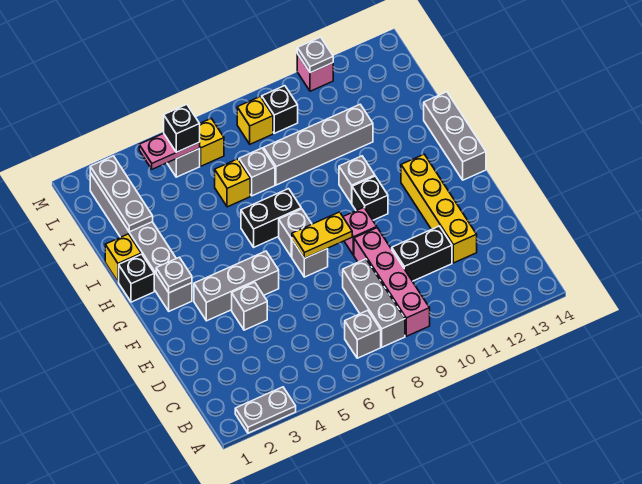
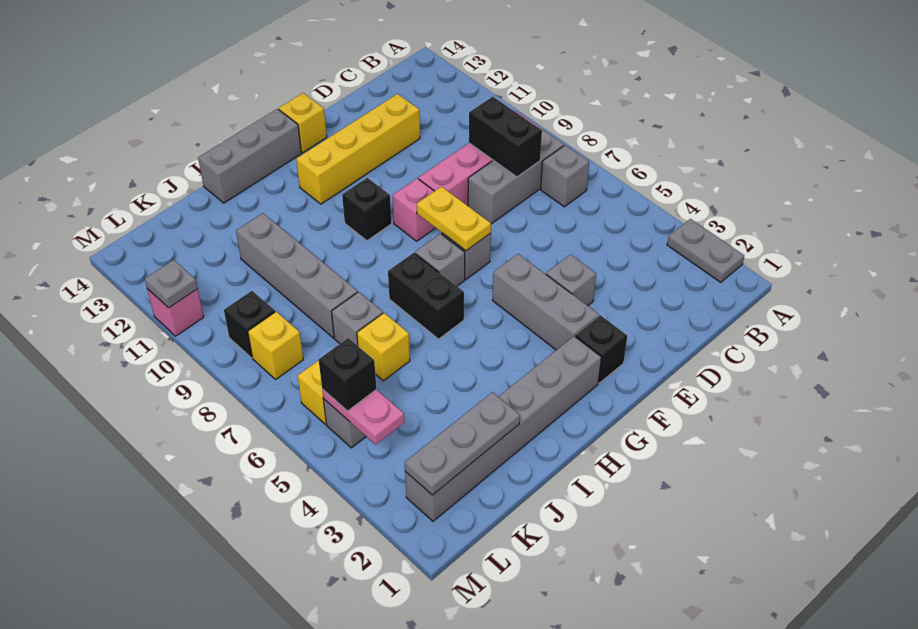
black brick D10:D11 level 1 -> black brick C8:C9 level 2
grey plate G2 level 2 -> none
black brick H1 level 1 -> black brick F2 level 1
grey brick H10 level 1 -> none
yellow brick I1 level 1 -> yellow brick F14 level 1

